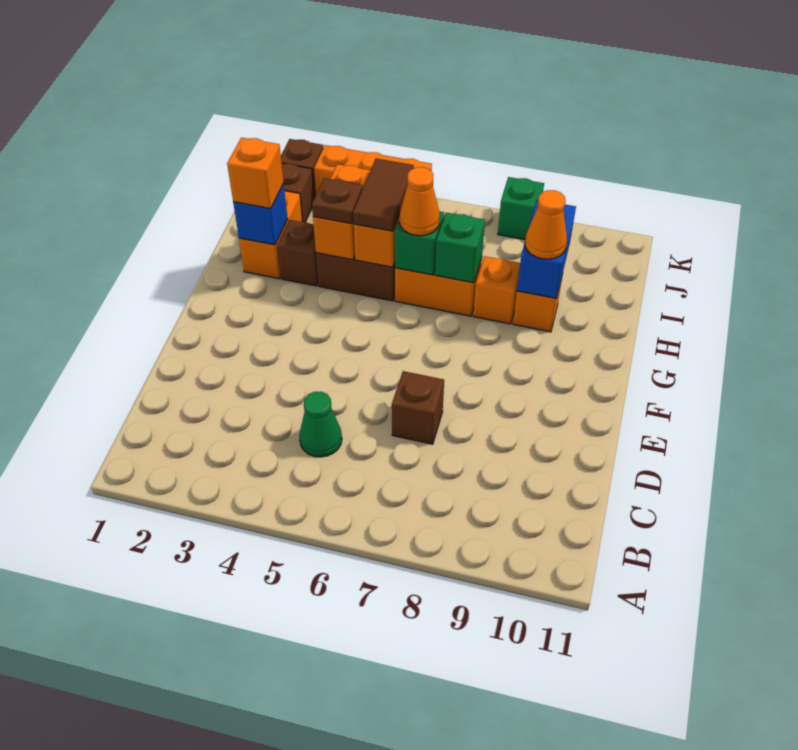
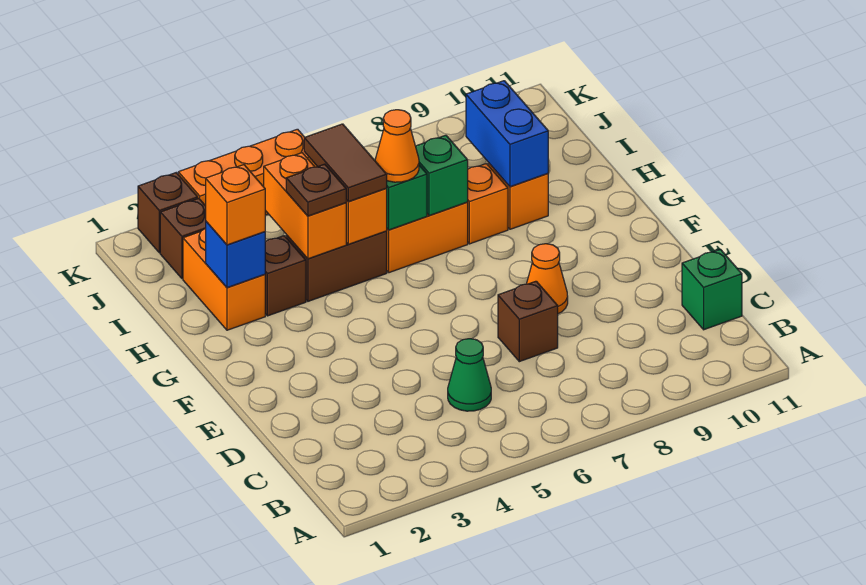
orange cone H9 level 3 -> orange cone E8 level 1
green brick K8 level 1 -> green brick C11 level 1

